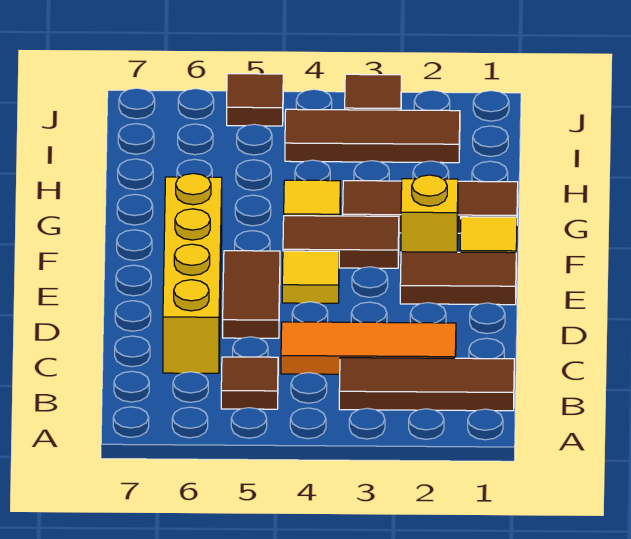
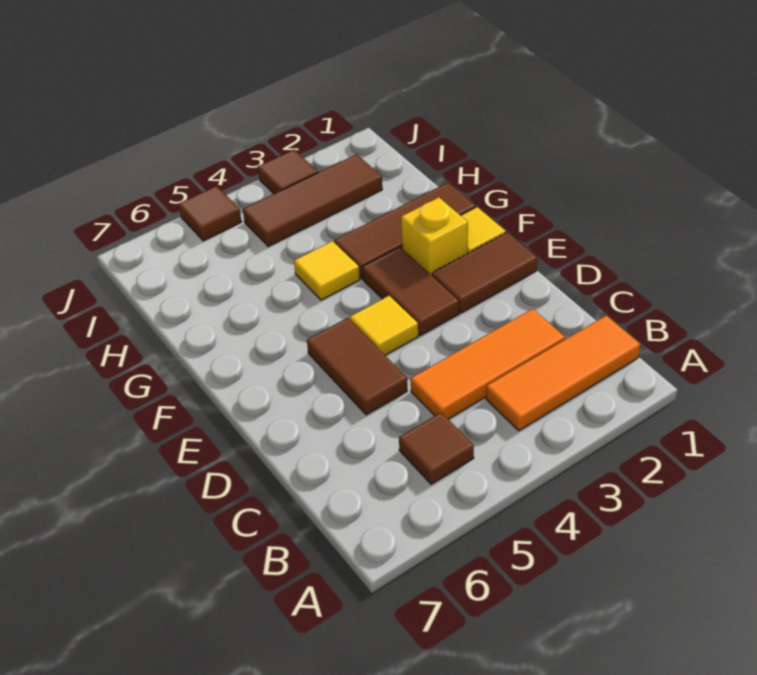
brown tile B1:B3 level 1 -> orange tile B1:B3 level 1
yellow brick C6:F6 level 1 -> none
brown tile F3:F4 level 1 -> brown tile E3:F3 level 1

